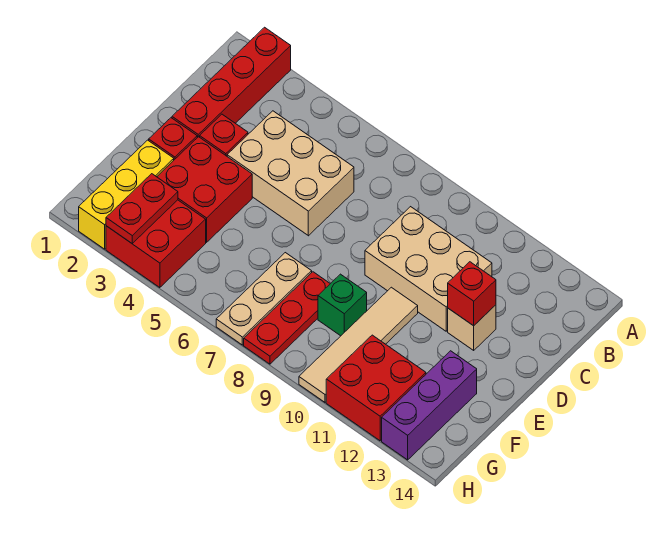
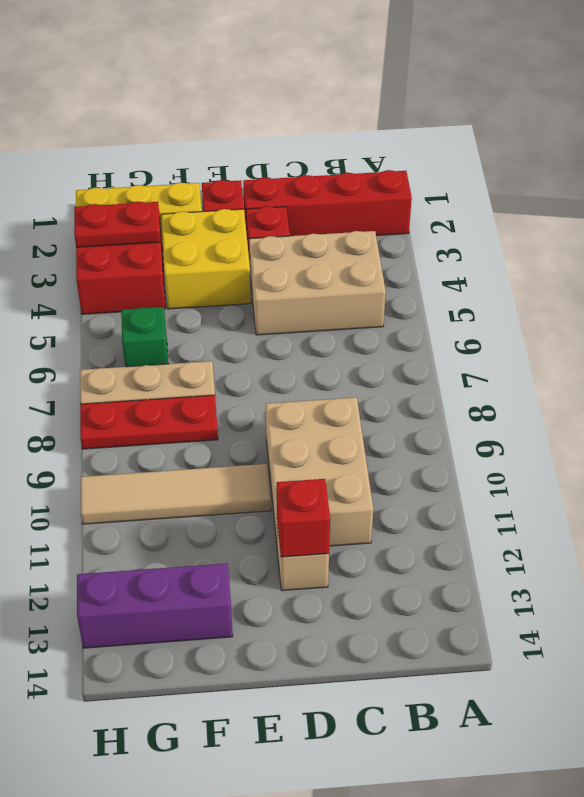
tan brick C4:D6 level 1 -> tan brick B4:D5 level 1
red brick E3:F4 level 1 -> yellow brick E3:F4 level 1
green brick F9 level 1 -> green brick G6 level 1
red brick G11:H12 level 1 -> none

